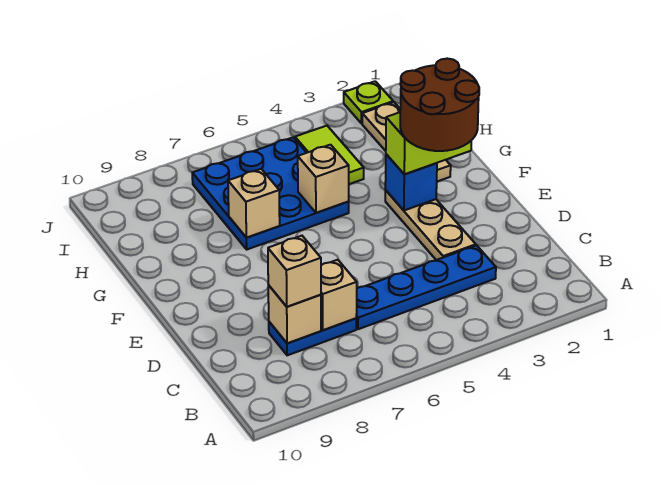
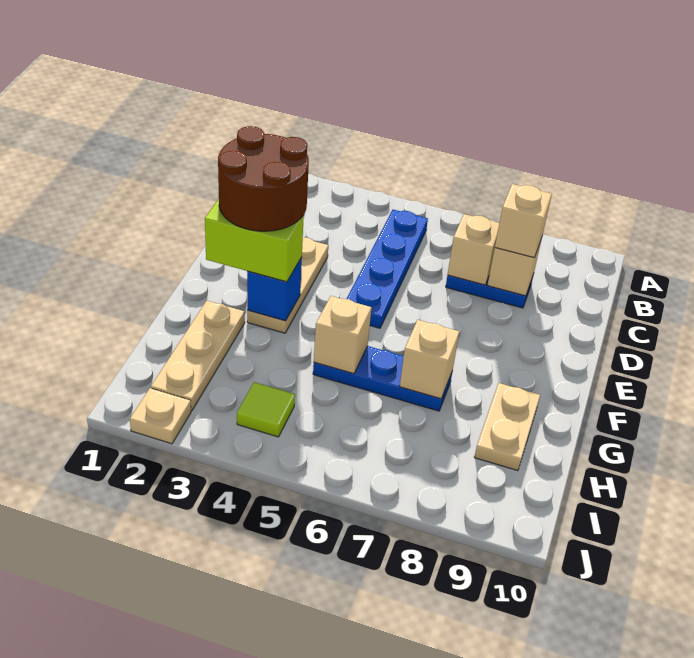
blue plate C3:C6 level 1 -> blue plate B5:E5 level 1
blue plate G5:I7 level 1 -> blue plate G5:G7 level 1
none -> tan plate G9:H9 level 1
lime tile H4:I4 level 1 -> lime tile I4 level 1
lime plate J2 level 1 -> tan plate J2 level 1

